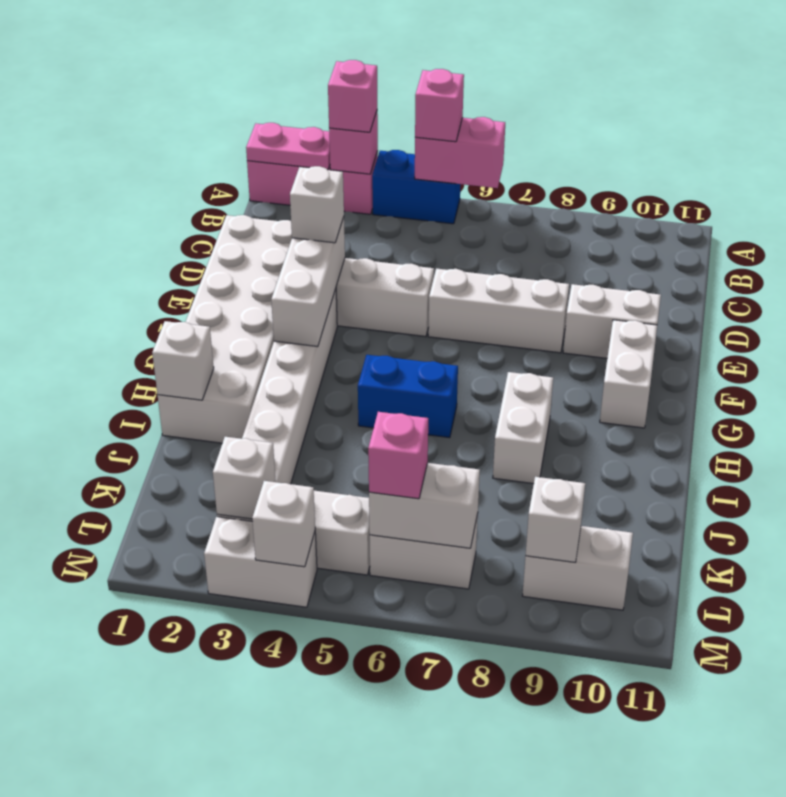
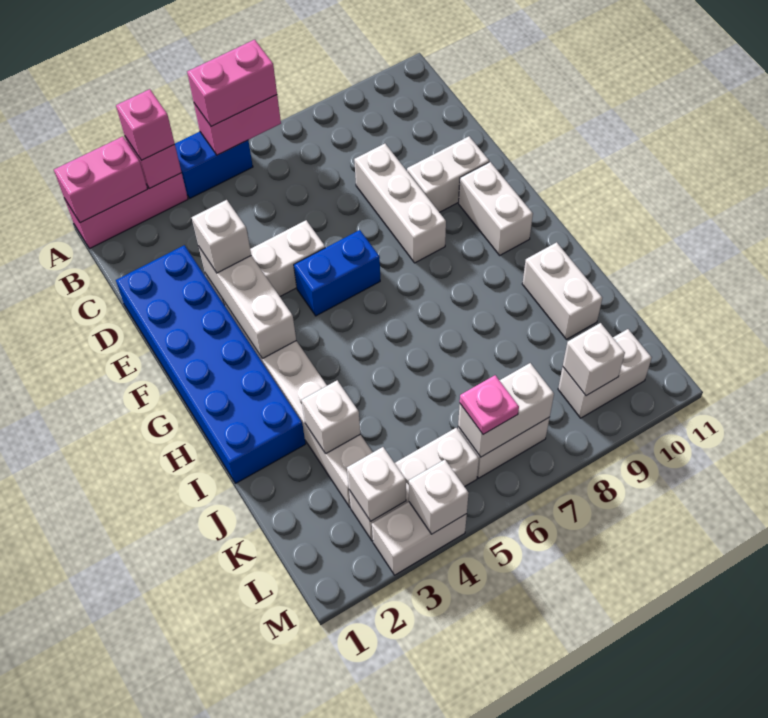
pink plate A1:A2 level 2 -> pink brick A1:A2 level 2
pink brick A5 level 3 -> pink brick A5:A6 level 3
white brick D1:I2 level 1 -> blue brick D1:I2 level 1
white brick E6:E8 level 1 -> white brick D8:F8 level 1
blue brick H5:H6 level 1 -> blue brick F5:F6 level 1
white brick H8:I8 level 1 -> white brick I10:J10 level 1
white brick I1 level 2 -> white brick J3 level 2
pink brick L6 level 3 -> pink plate L6 level 3

